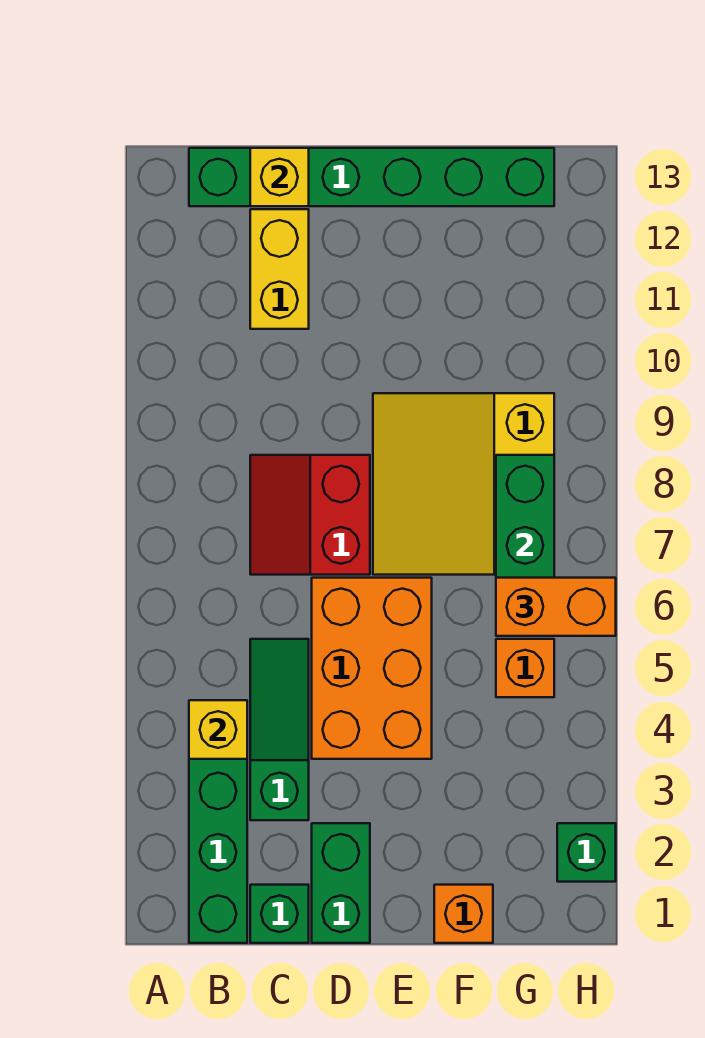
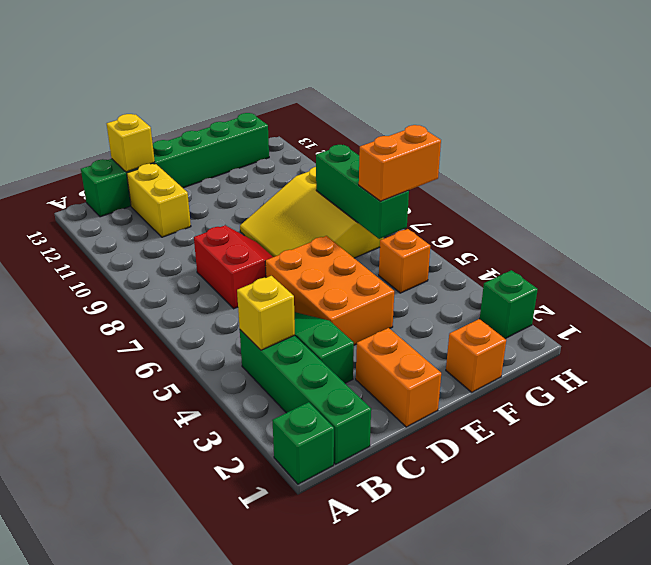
green brick C1 level 1 -> green brick A1 level 1
red slope C7:D8 level 1 top D -> red slope C7:D8 level 1 top C
green brick D1:D2 level 1 -> orange brick D1:D2 level 1

